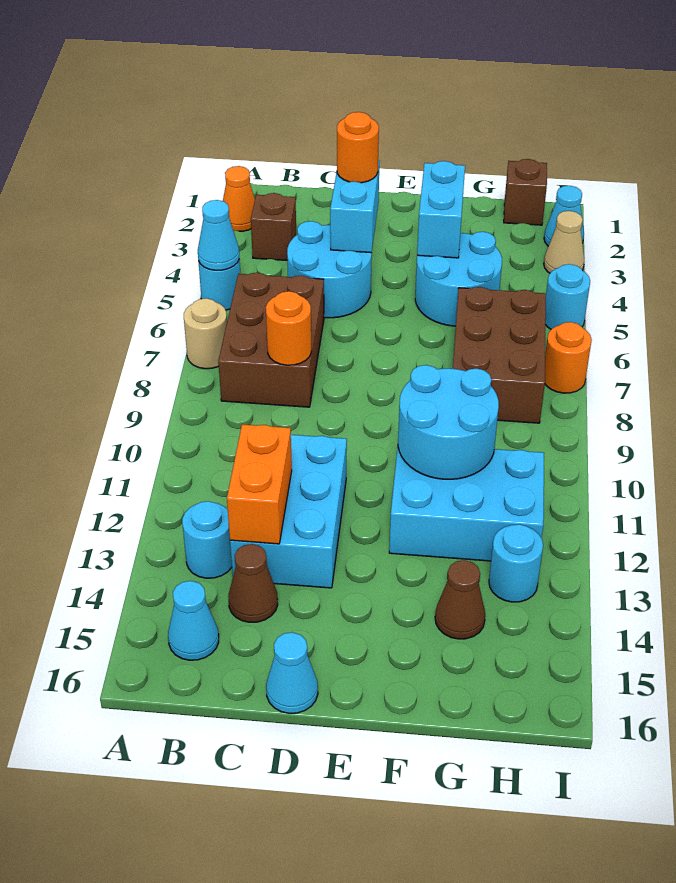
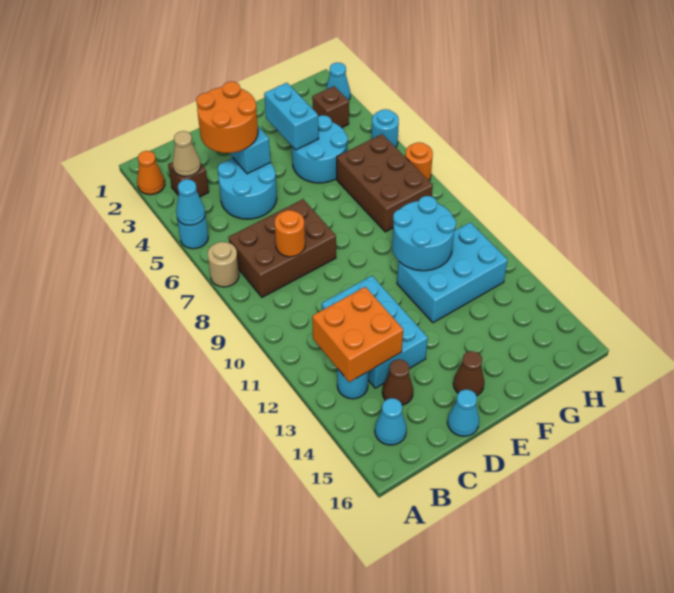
brown brick B6:C8 level 1 -> brown brick B7:D8 level 1
orange brick C12:C13 level 2 -> orange brick B12:C13 level 2
orange round brick D3 level 3 -> orange round brick C3:D4 level 3
brown cone G14 level 1 -> brown cone E15 level 1
brown brick H1 level 1 -> brown brick H3 level 1
cyan round brick H13 level 1 -> none
tan cone I3 level 1 -> tan cone B3 level 2

